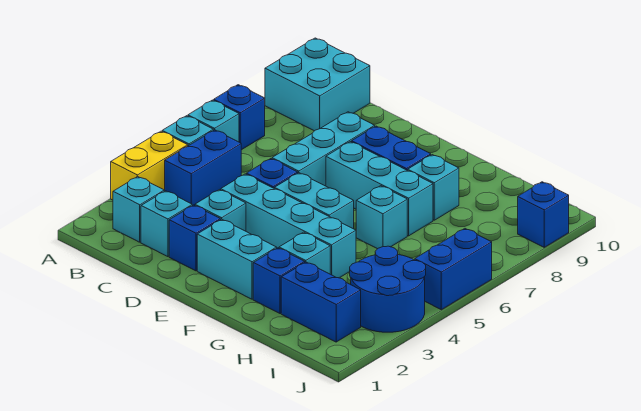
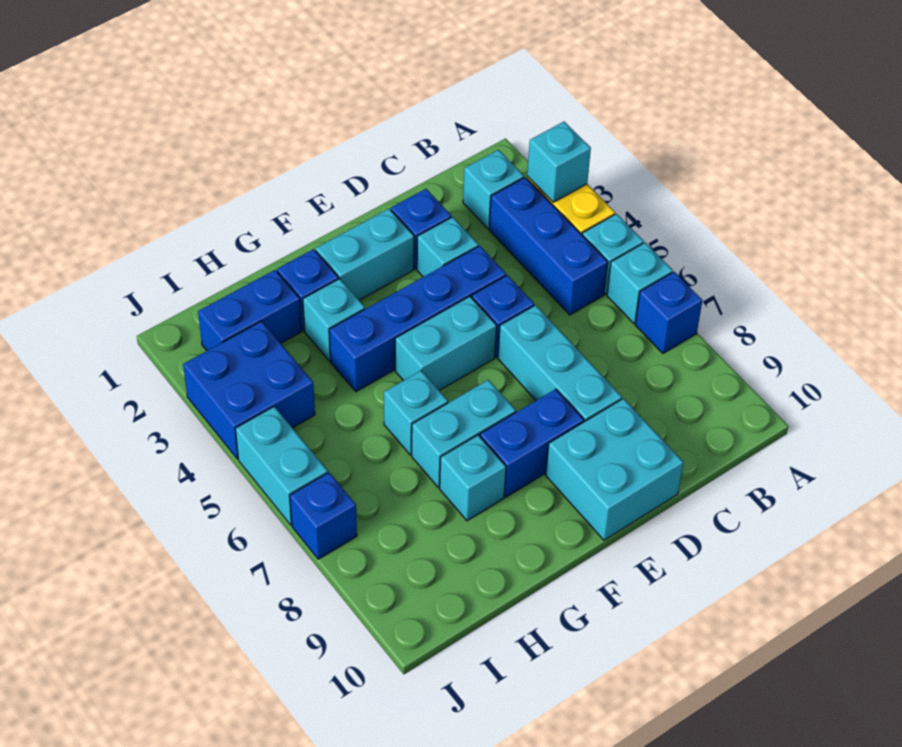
cyan brick A9:B10 level 1 -> cyan brick D9:E10 level 1
blue brick B4:B5 level 1 -> blue brick B3:B5 level 1
cyan brick C2 level 1 -> cyan brick A3 level 2
cyan brick D4:G4 level 1 -> blue brick D4:G4 level 1
cyan brick E7:G7 level 1 -> cyan brick F7:G7 level 1
blue round brick I3:J4 level 1 -> blue brick I3:J4 level 1
blue brick J5:J6 level 1 -> cyan brick J5:J6 level 1
blue brick J9 level 1 -> blue brick J7 level 1

